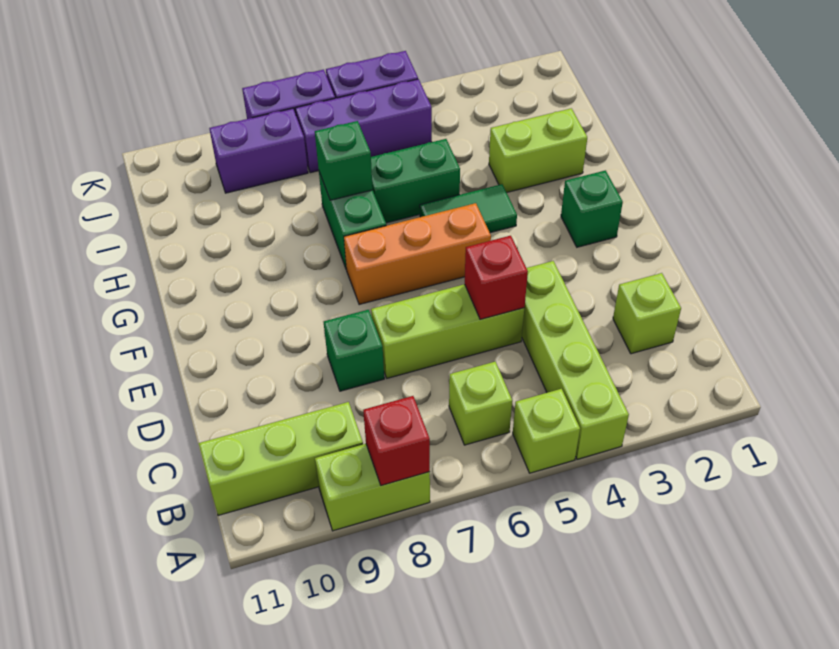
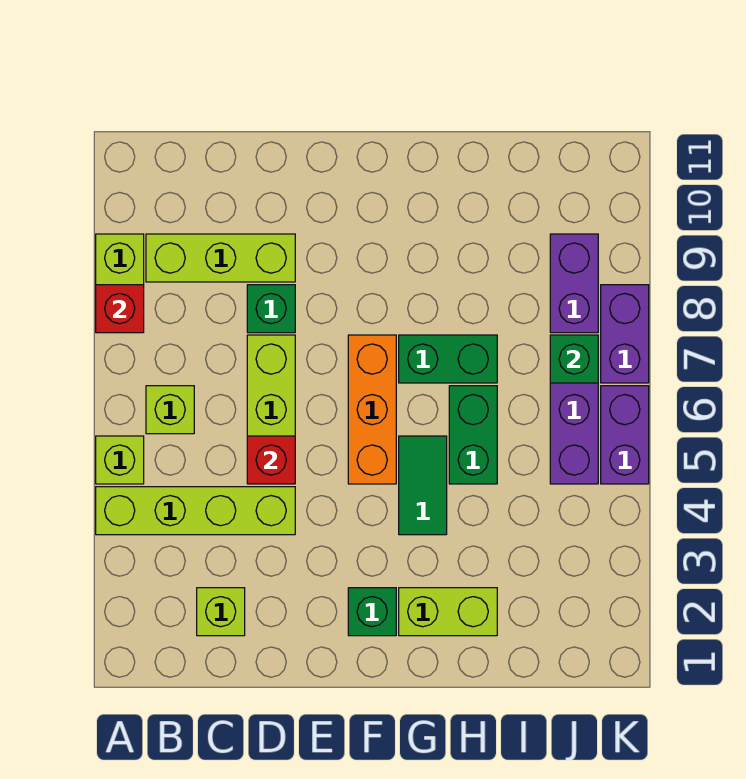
lime brick B9:B11 level 1 -> lime brick B9:D9 level 1
lime brick H2:H3 level 1 -> lime brick G2:H2 level 1
green brick H7 level 2 -> green brick J7 level 2

